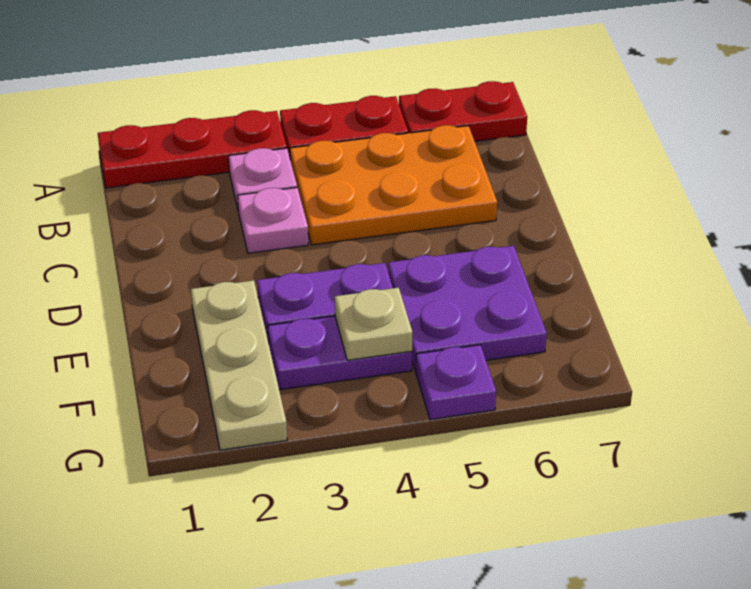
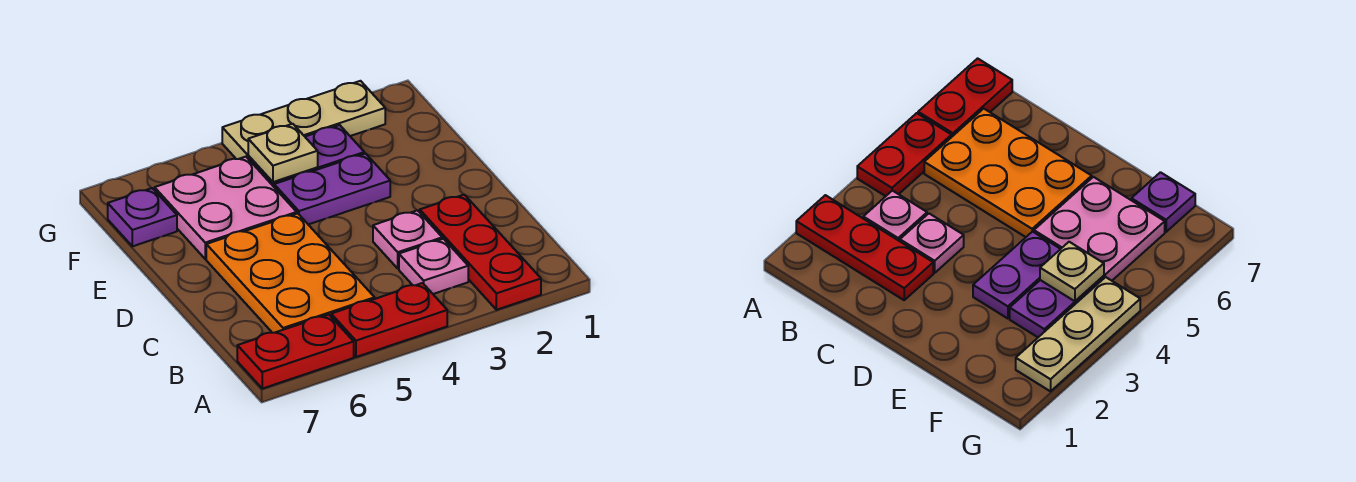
red plate A1:A3 level 1 -> red plate A2:C2 level 1
orange plate B4:C6 level 1 -> orange plate B5:D6 level 1
tan plate E2:G2 level 1 -> tan plate G2:G4 level 1
purple plate E5:F6 level 1 -> pink plate E5:F6 level 1
purple plate G5 level 1 -> purple plate F7 level 1

